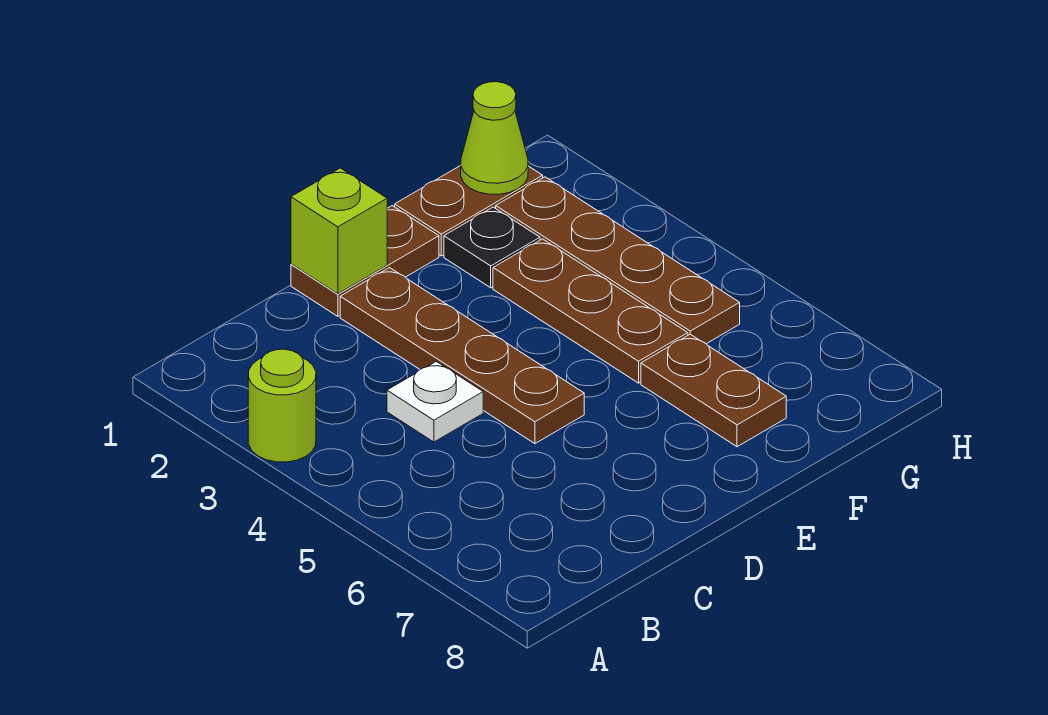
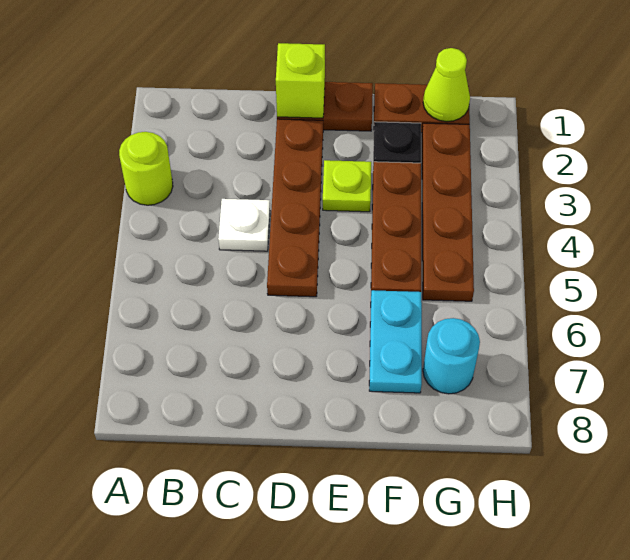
none -> lime plate E3 level 1
brown plate F6:F7 level 1 -> cyan plate F6:F7 level 1
none -> cyan round brick G7 level 1

